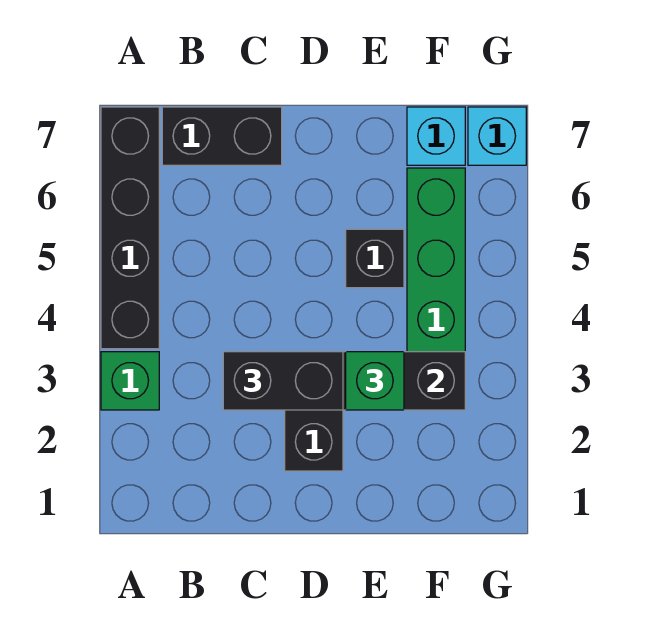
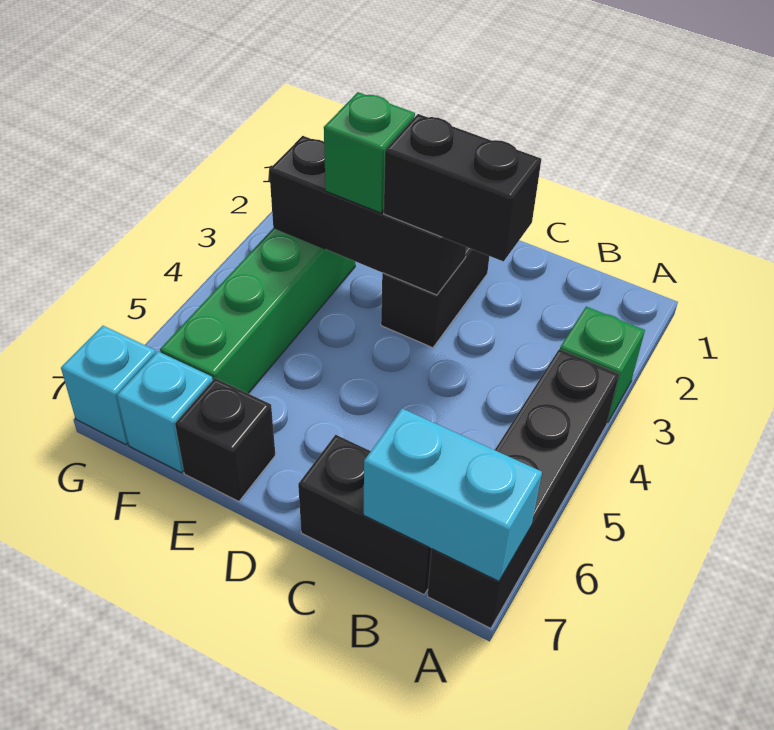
none -> cyan brick A7:B7 level 2
black brick E5 level 1 -> black brick E7 level 1

